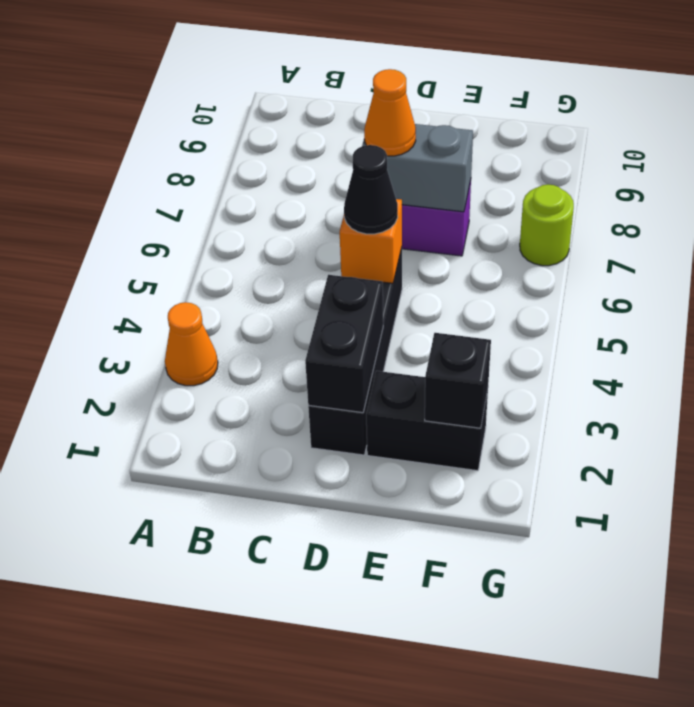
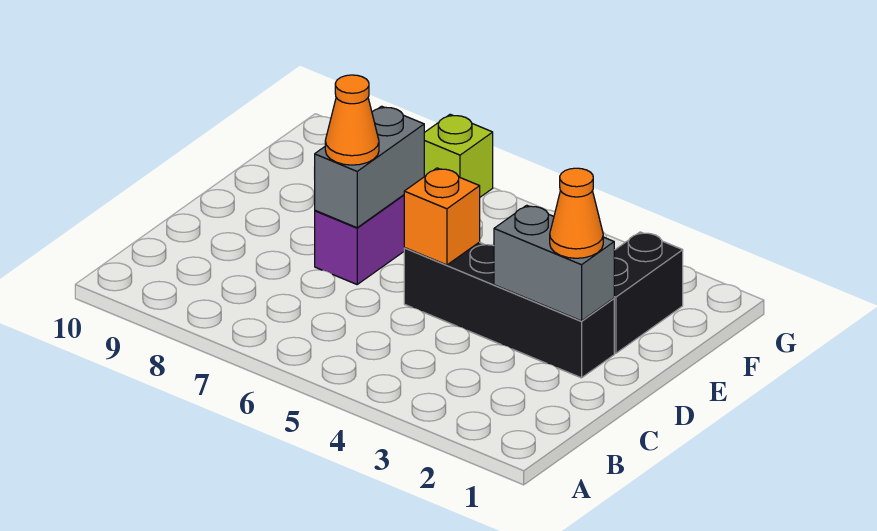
orange cone A3 level 1 -> orange cone D2 level 3
black brick D2:D3 level 2 -> grey brick D2:D3 level 2
black cone D5 level 3 -> none
black brick F2 level 2 -> none
lime round brick G7 level 1 -> lime brick G7 level 1

